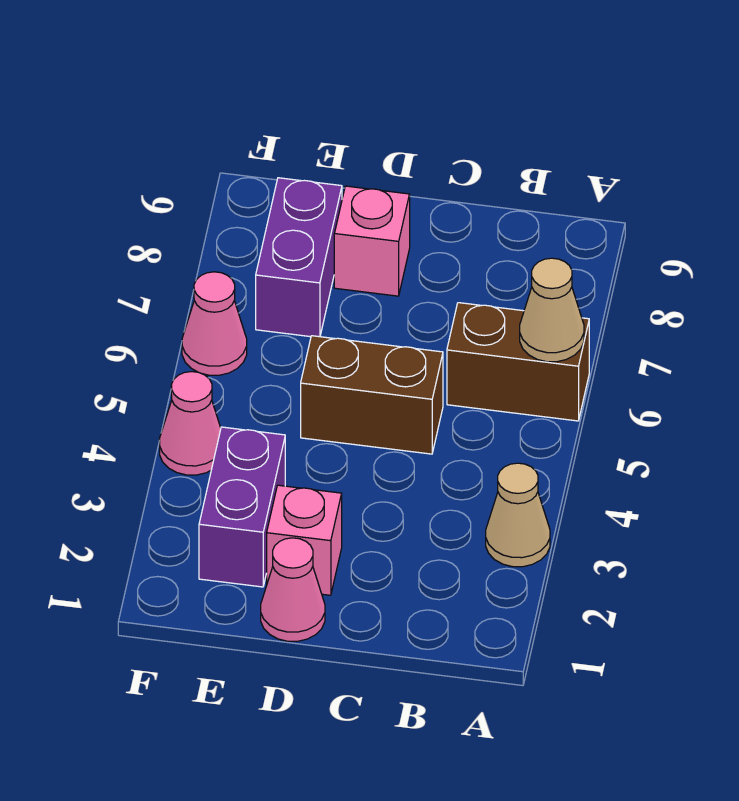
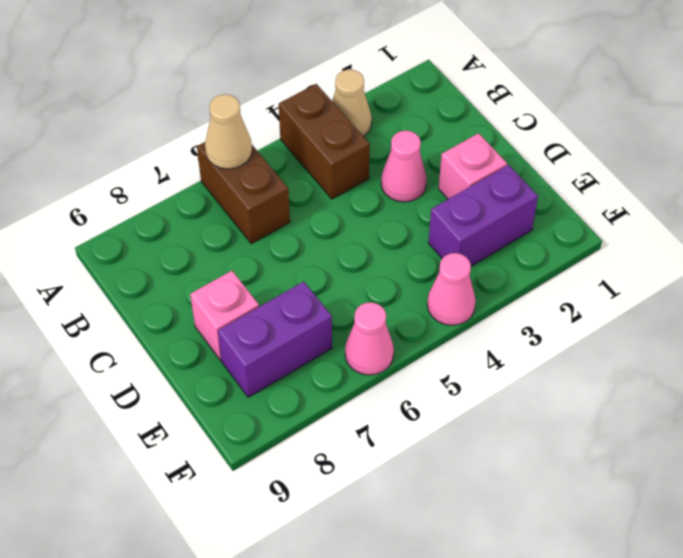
brown brick C5:D5 level 1 -> brown brick A4:B4 level 1
pink cone D1 level 1 -> pink cone C3 level 1

